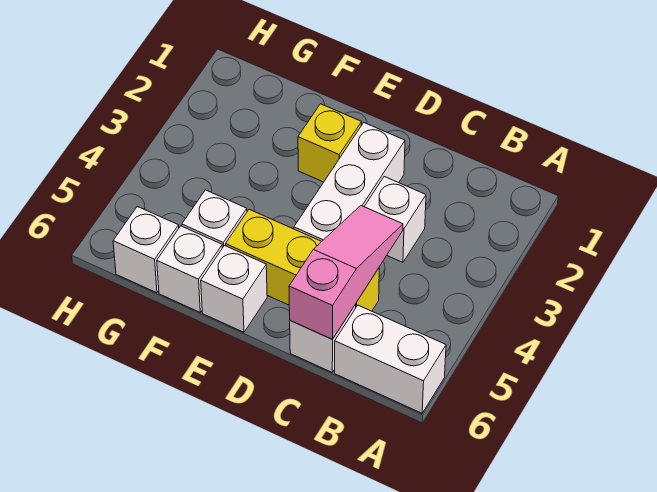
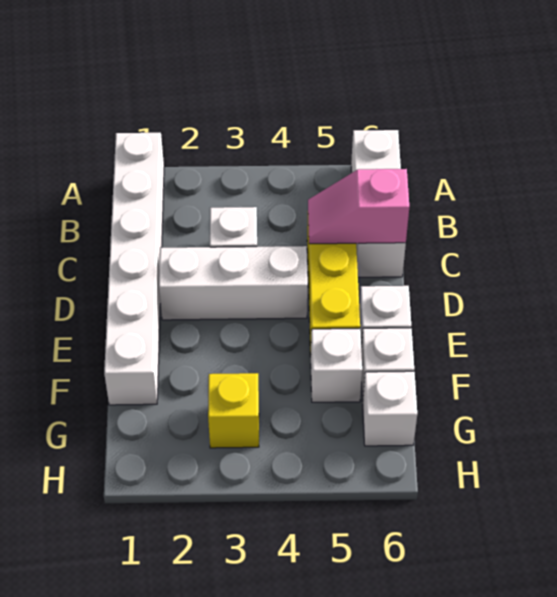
none -> white brick A1:F1 level 1
pink slope C4:C6 level 2 top 6 -> pink slope C5:C6 level 2 top 6
yellow brick E2 level 1 -> yellow brick G3 level 1

